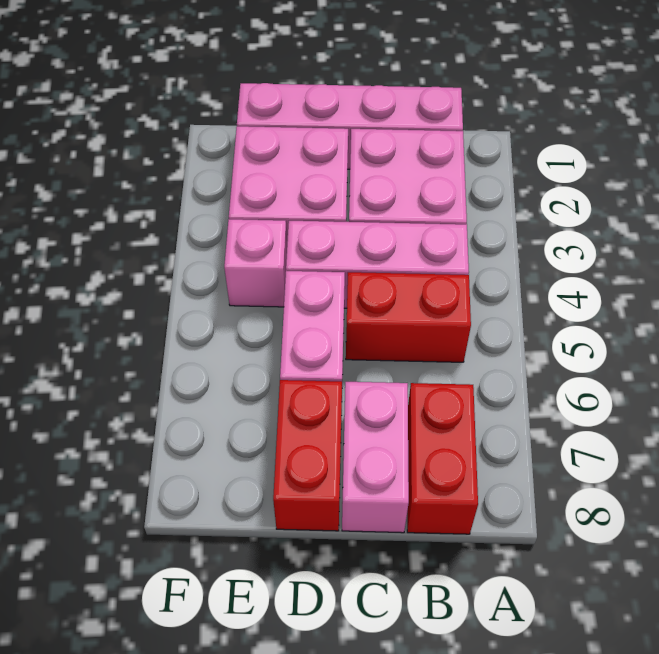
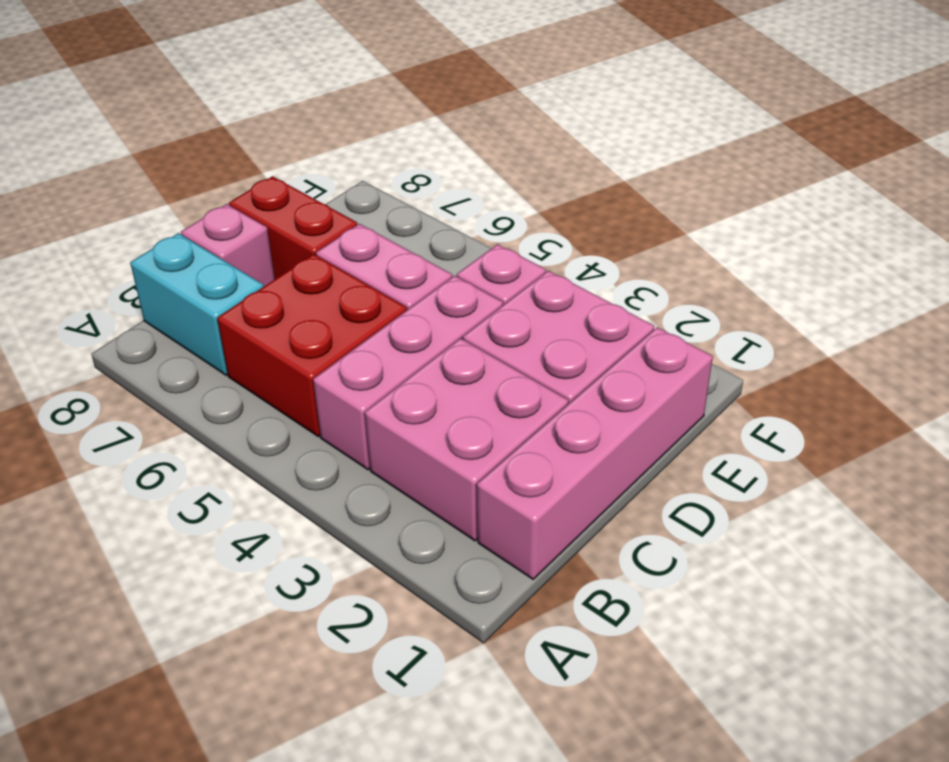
red brick B5:C5 level 1 -> red brick B5:C6 level 1
red brick B7:B8 level 1 -> cyan brick B7:B8 level 1
pink brick C7:C8 level 1 -> pink brick C8 level 1

